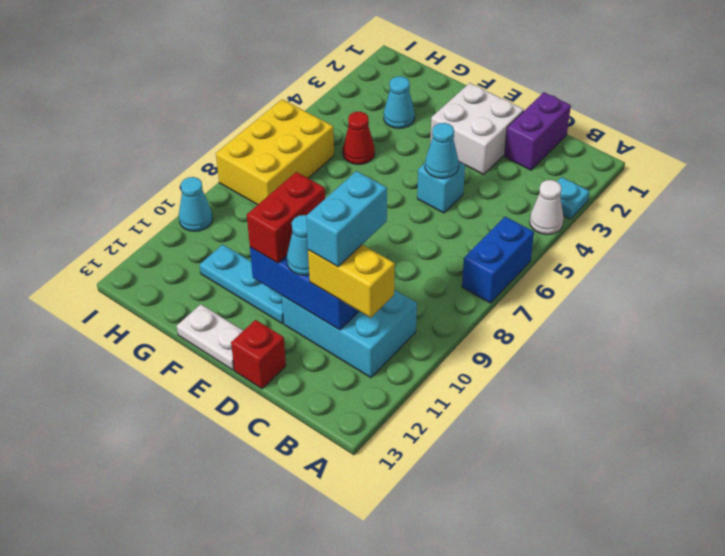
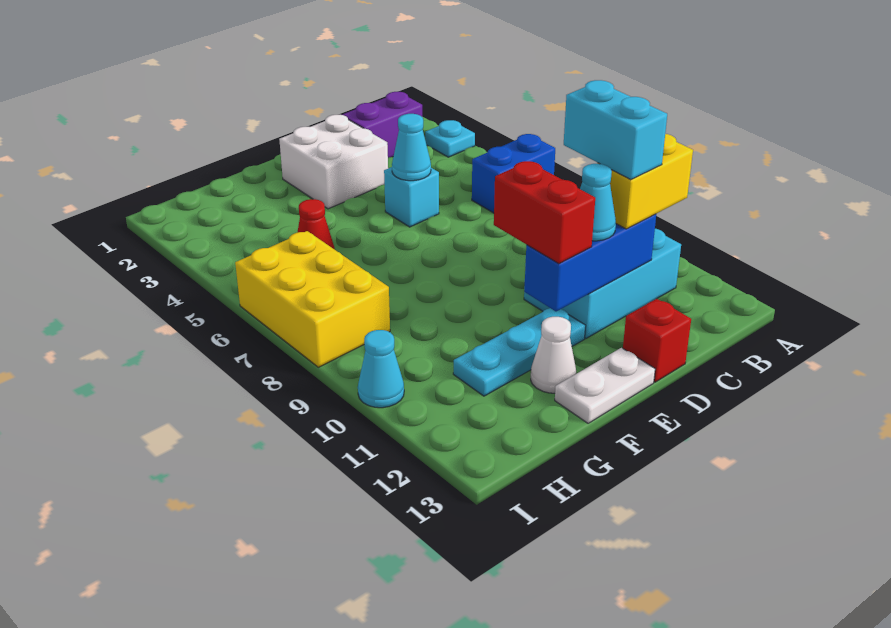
white cone A4 level 1 -> white cone F12 level 1
blue brick A6:A7 level 1 -> blue brick A6:B6 level 1
purple brick C1:C2 level 1 -> purple brick B2:C2 level 1
cyan cone G3 level 1 -> none

